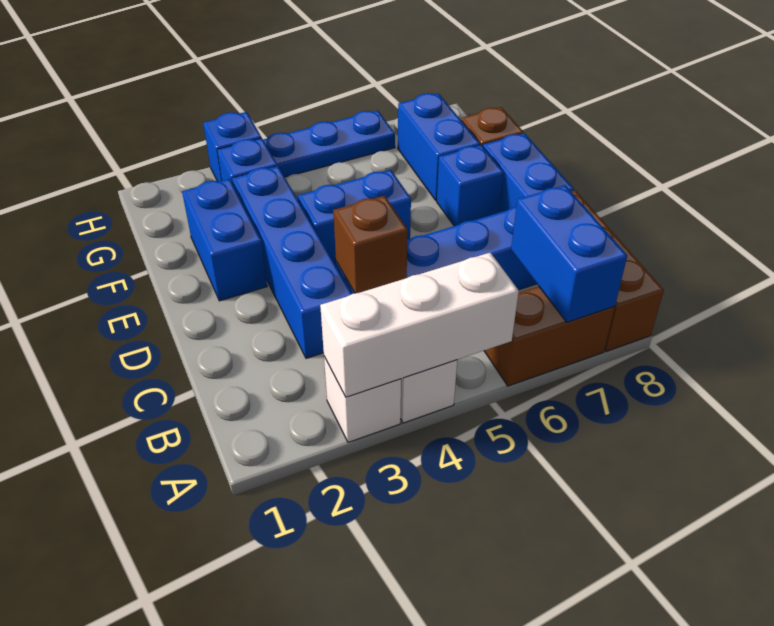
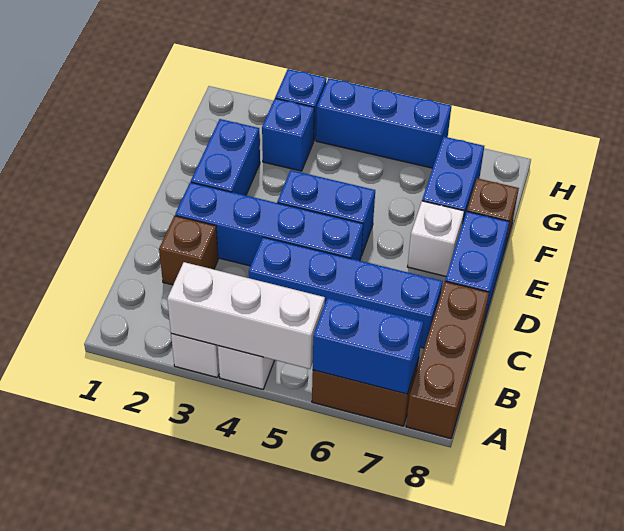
blue brick A7:B7 level 2 -> blue brick A6:A7 level 2
blue brick C3:F3 level 1 -> blue brick D2:D5 level 1
brown brick C4 level 2 -> brown brick C2 level 1
blue brick E7 level 1 -> white brick E7 level 1
blue plate H4:H6 level 1 -> blue brick H4:H6 level 1

